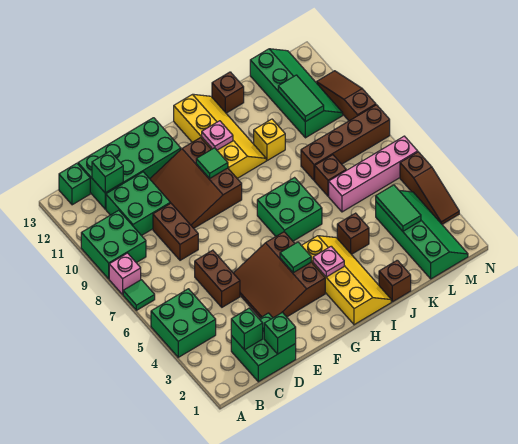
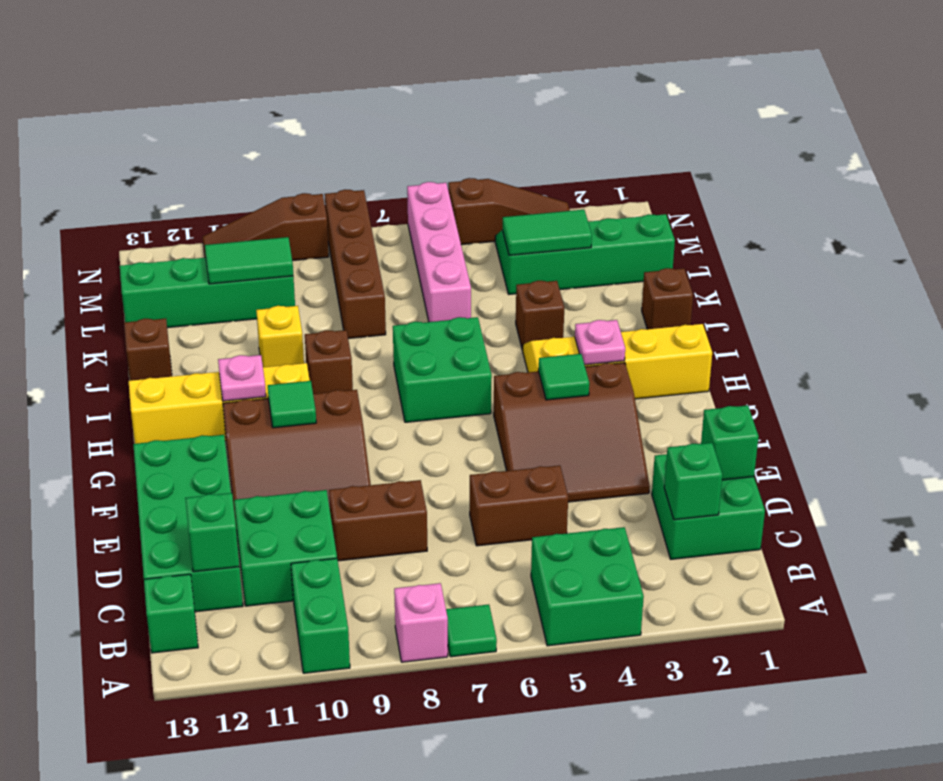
green brick A9:B10 level 1 -> green brick A10:B10 level 1
brown brick K7 level 1 -> brown brick I9 level 1

